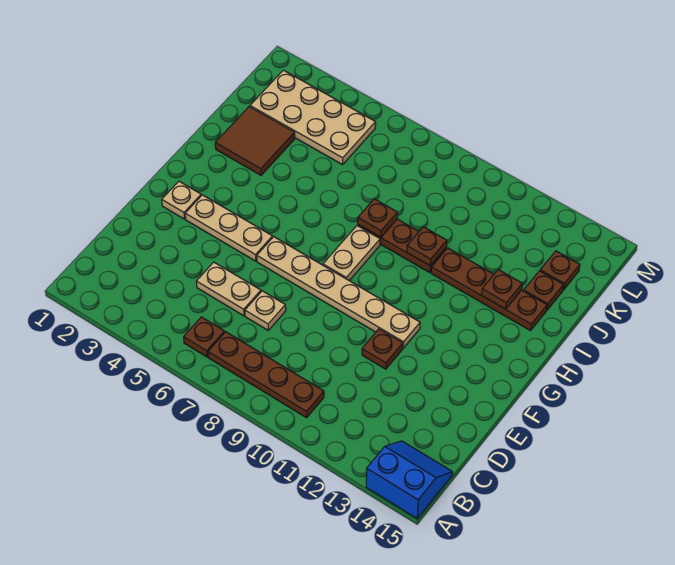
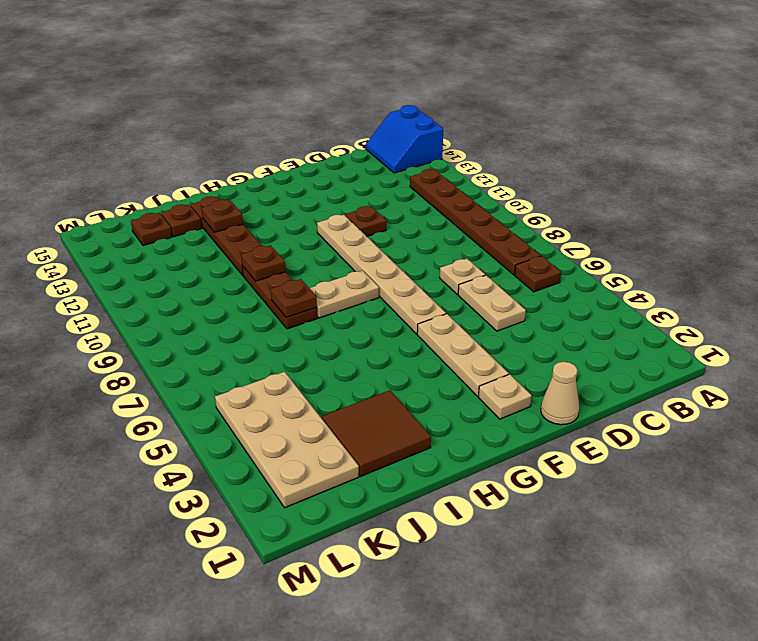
brown plate B7:B10 level 1 -> brown plate B7:B12 level 1
none -> tan cone E1 level 1

